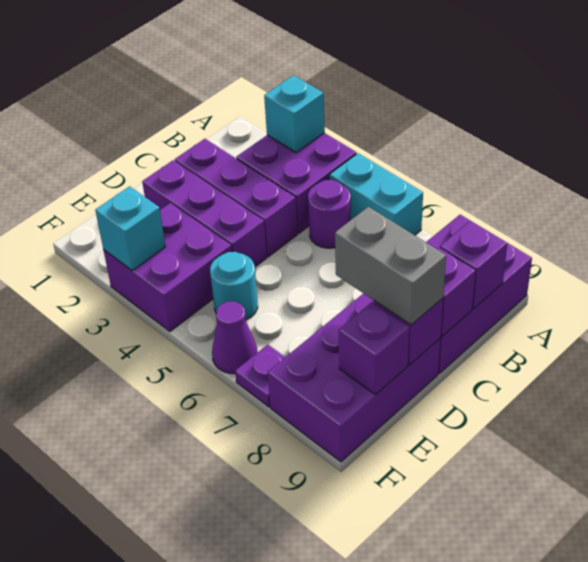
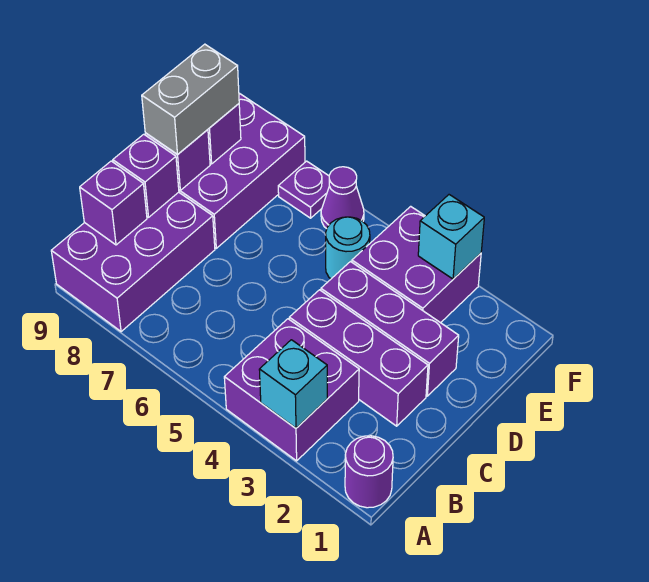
cyan brick A5:A6 level 1 -> none
purple round brick B5 level 1 -> purple round brick A1 level 1
grey brick D8:D9 level 3 -> grey brick D9:E9 level 3

